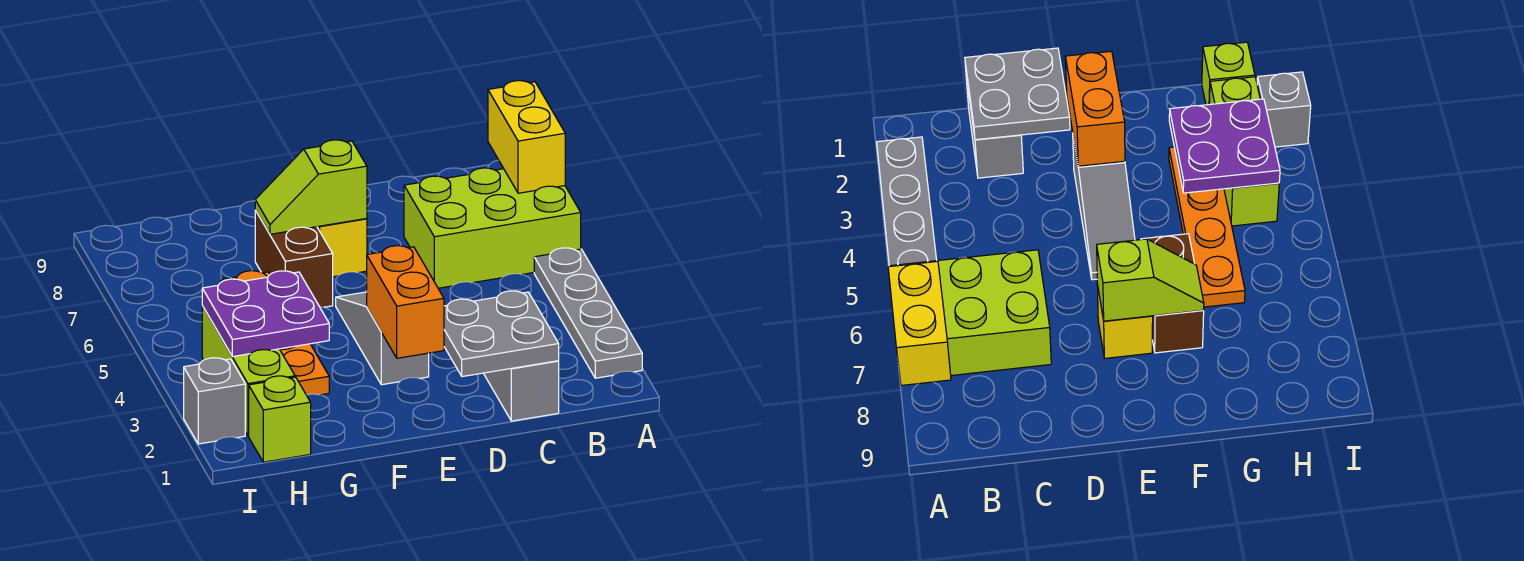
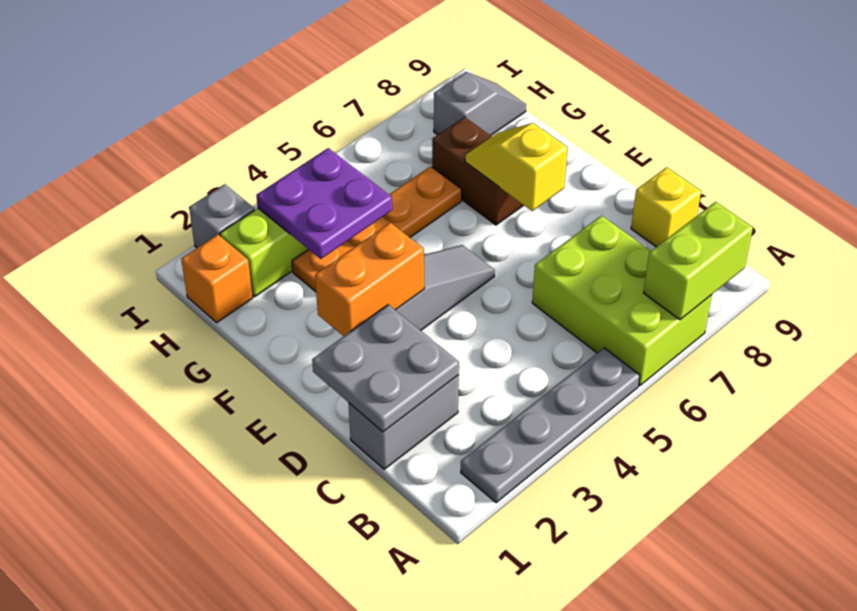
yellow brick A7:A8 level 2 -> lime brick A7:A8 level 2
yellow brick E7 level 1 -> yellow brick C9 level 1
lime slope E7:F7 level 2 top E -> yellow slope E7:F7 level 2 top E
brown brick F6:F7 level 1 -> brown brick F7:G7 level 1
lime brick H1 level 1 -> orange brick H1 level 1
none -> grey slope H8:H9 level 1 top 8

